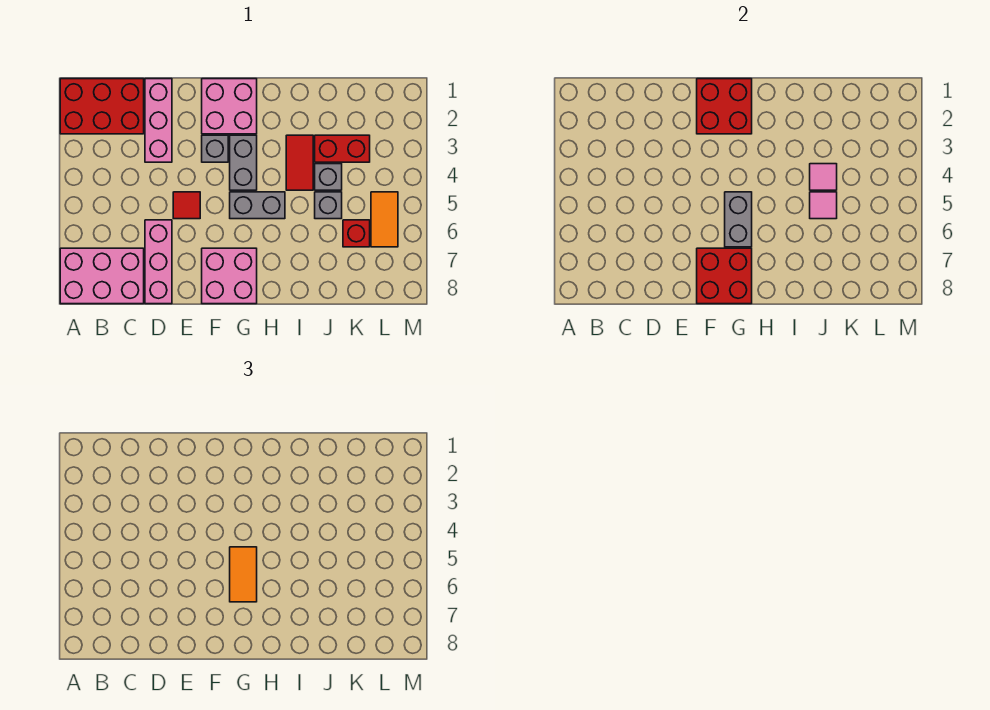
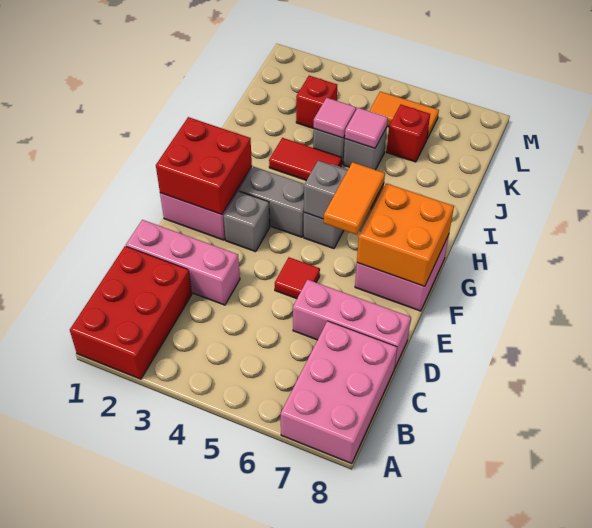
red brick F7:G8 level 2 -> orange brick F7:G8 level 2
orange tile G5:G6 level 3 -> orange tile F6:G6 level 3
red brick J3:K3 level 1 -> red brick K3 level 1

